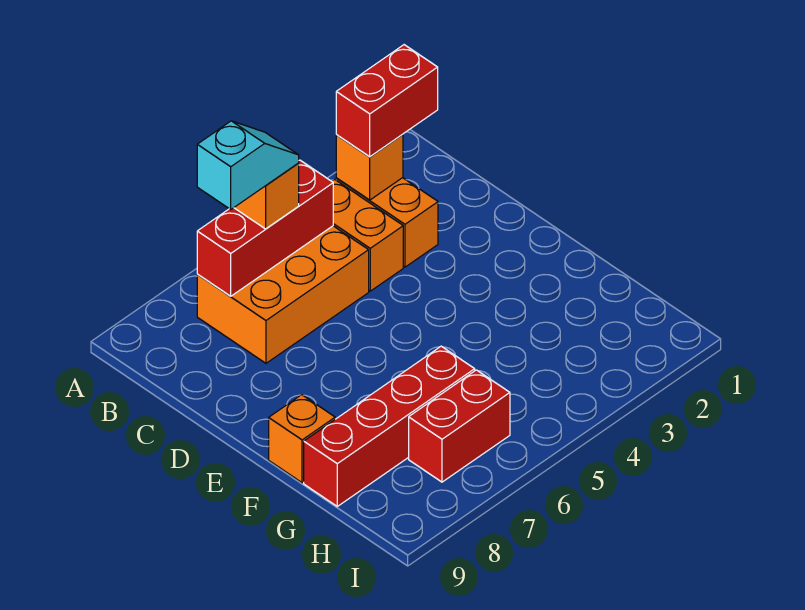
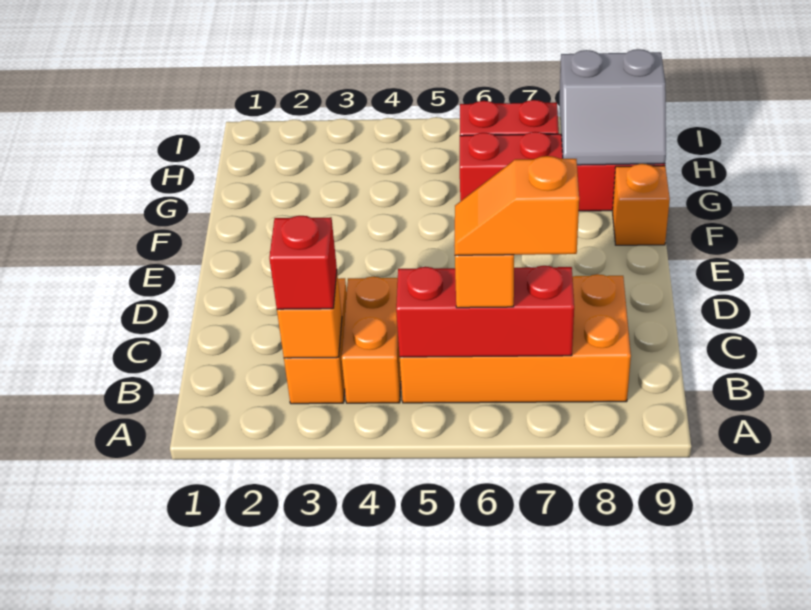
red brick B2:B3 level 3 -> red brick B3 level 3
orange brick B5:C7 level 1 -> orange brick B5:C8 level 1
cyan slope B6:B7 level 4 top 7 -> orange slope B6:B7 level 4 top 7
none -> grey slope G8:H9 level 2 top H

